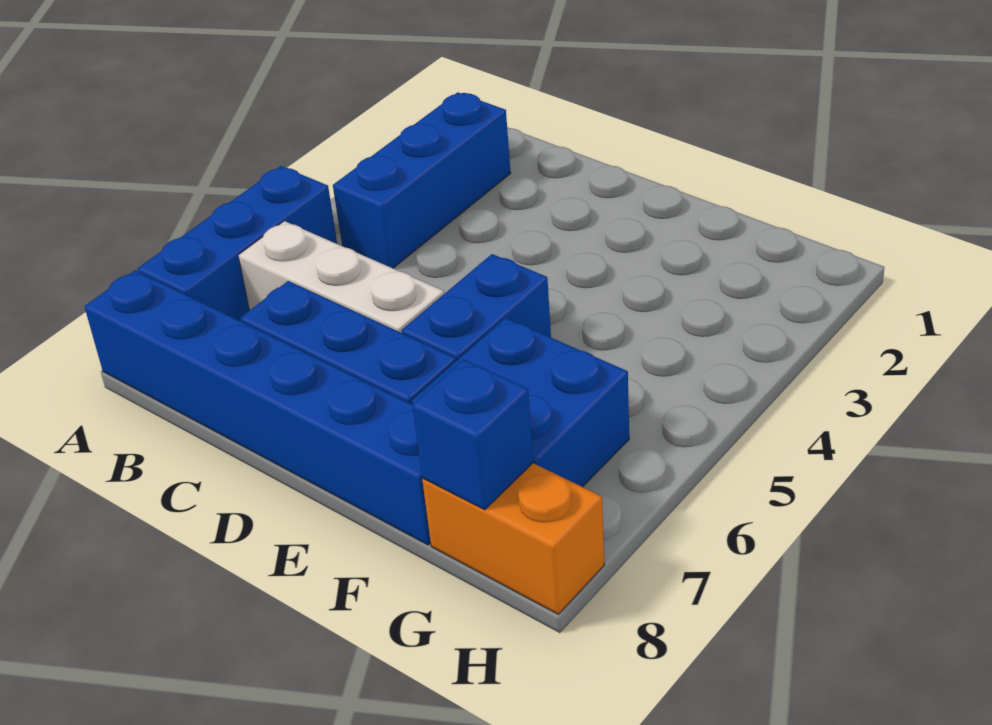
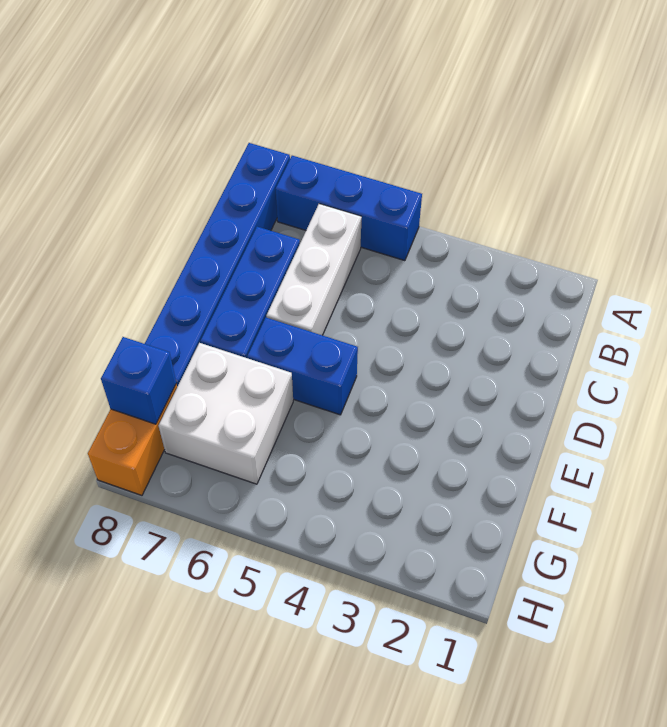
blue brick B2:B4 level 1 -> none
blue brick F6:G7 level 1 -> white brick F6:G7 level 1

